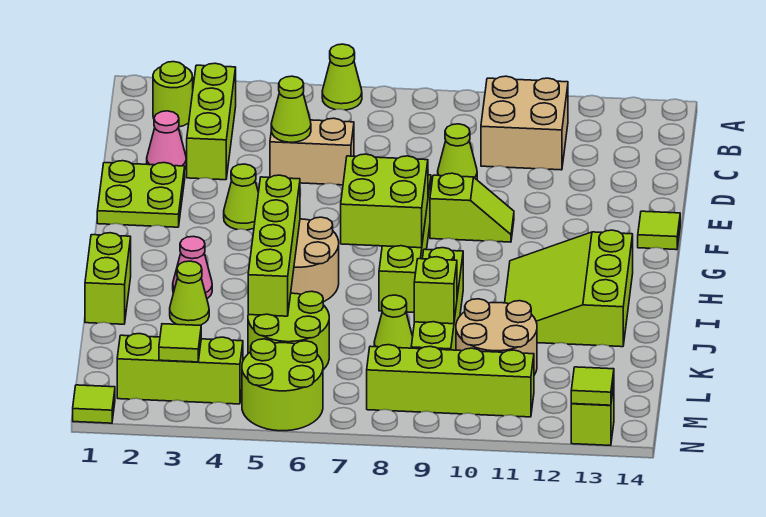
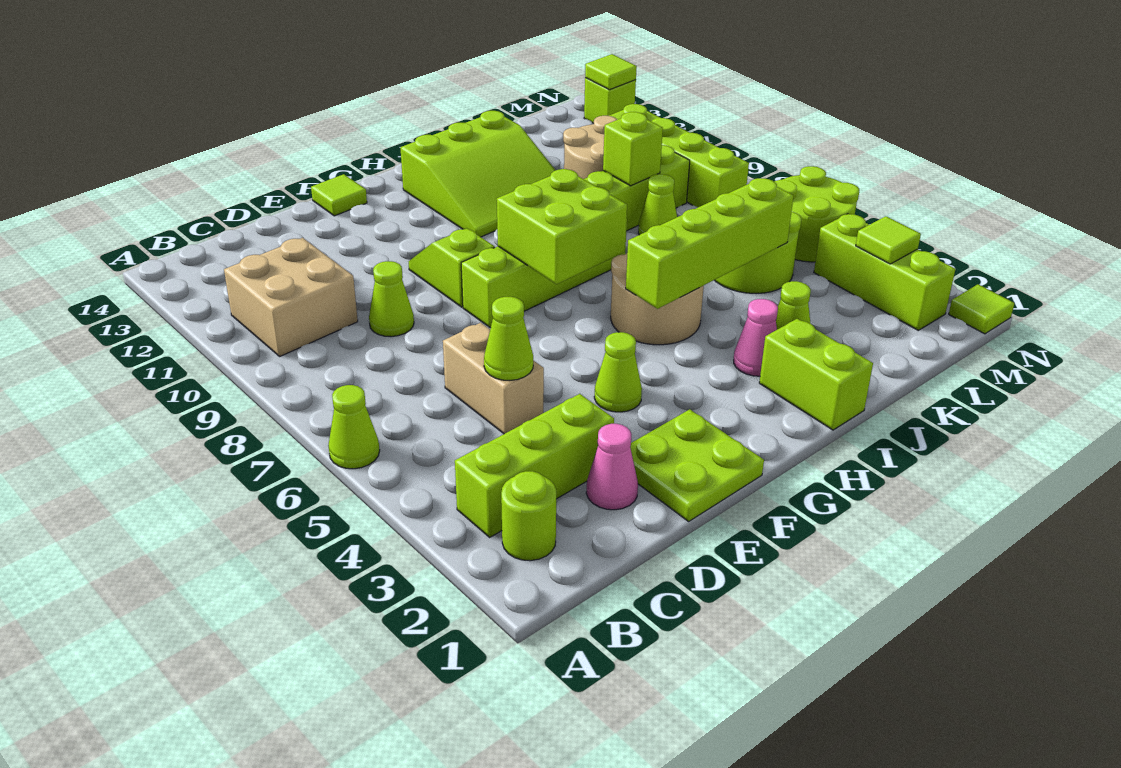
lime brick I1:J1 level 1 -> lime brick I1:I2 level 1

